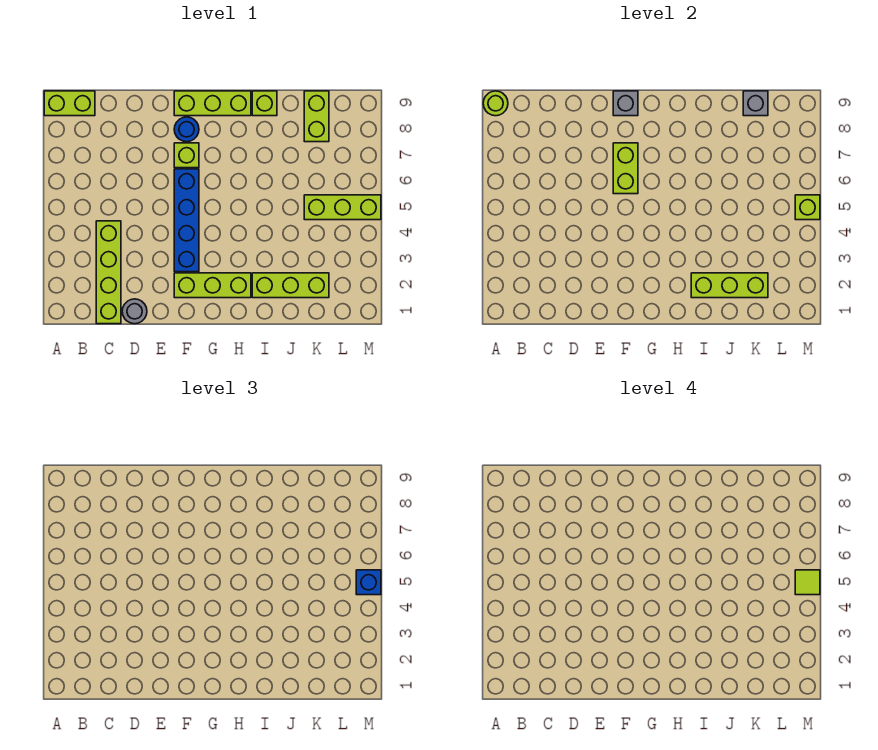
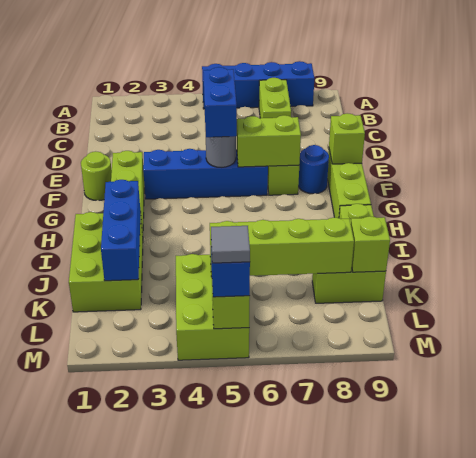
none -> blue brick A5:A8 level 1
lime brick A9:B9 level 1 -> lime brick B7:C7 level 1
lime round brick A9 level 2 -> lime round brick F1 level 1
lime brick C1:C4 level 1 -> lime brick K5:K8 level 2
grey round brick D1 level 1 -> grey round brick F5 level 2
none -> blue brick E5:F5 level 3
grey brick F9 level 2 -> lime brick F9 level 2
lime brick I2:K2 level 1 -> lime brick I1:K2 level 1
lime brick I2:K2 level 2 -> blue brick I2:K2 level 2
lime brick K5:M5 level 1 -> lime brick K4:M5 level 1
grey brick K9 level 2 -> lime brick K9 level 2
lime tile M5 level 4 -> grey tile M5 level 4

